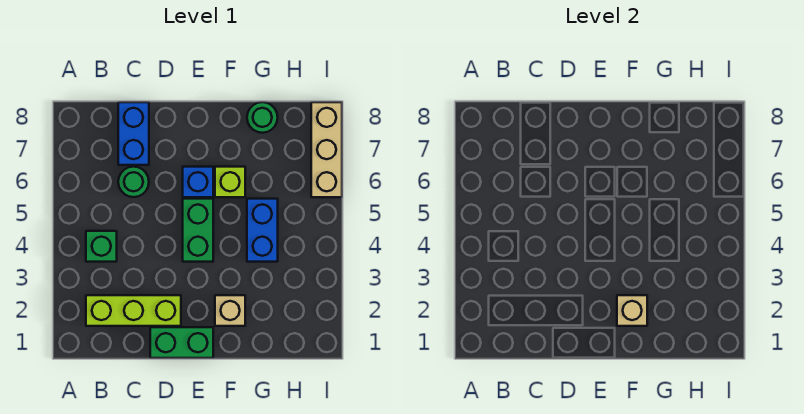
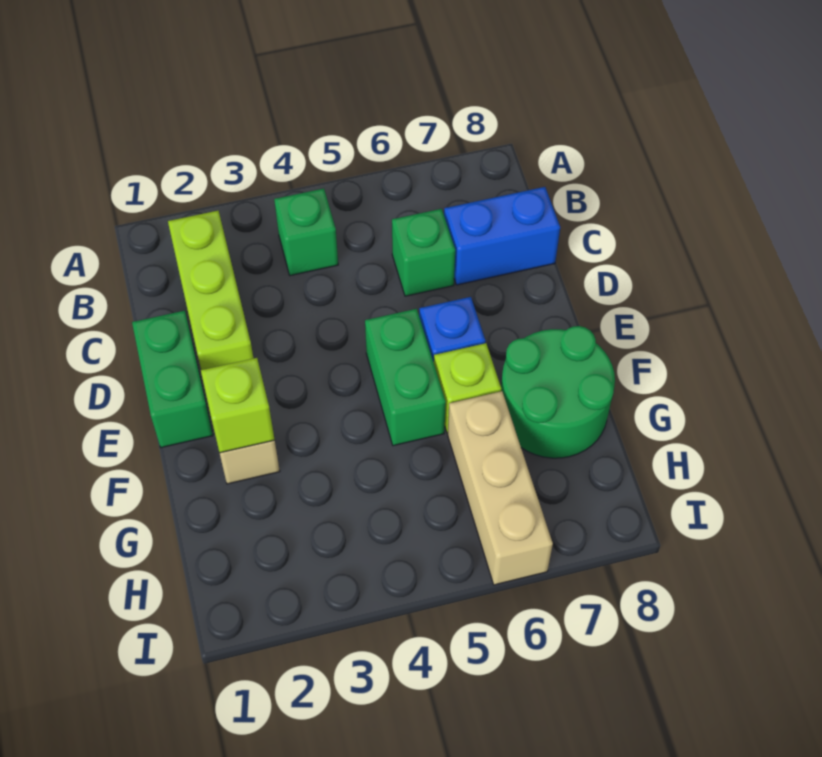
green round brick C6 level 1 -> green brick C6 level 1
green brick E4:E5 level 1 -> green brick E5:F5 level 1
tan brick F2 level 2 -> lime brick F2 level 2
blue brick G4:G5 level 1 -> none
green round brick G8 level 1 -> green round brick F7:G8 level 1
tan brick I6:I8 level 1 -> tan brick G6:I6 level 1

